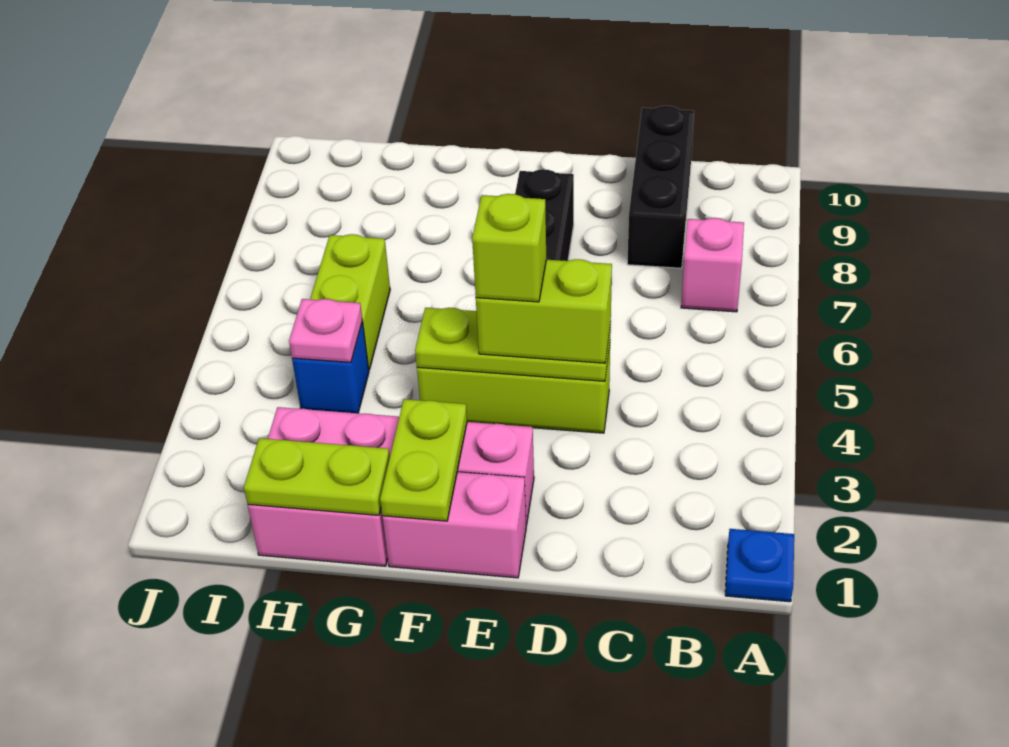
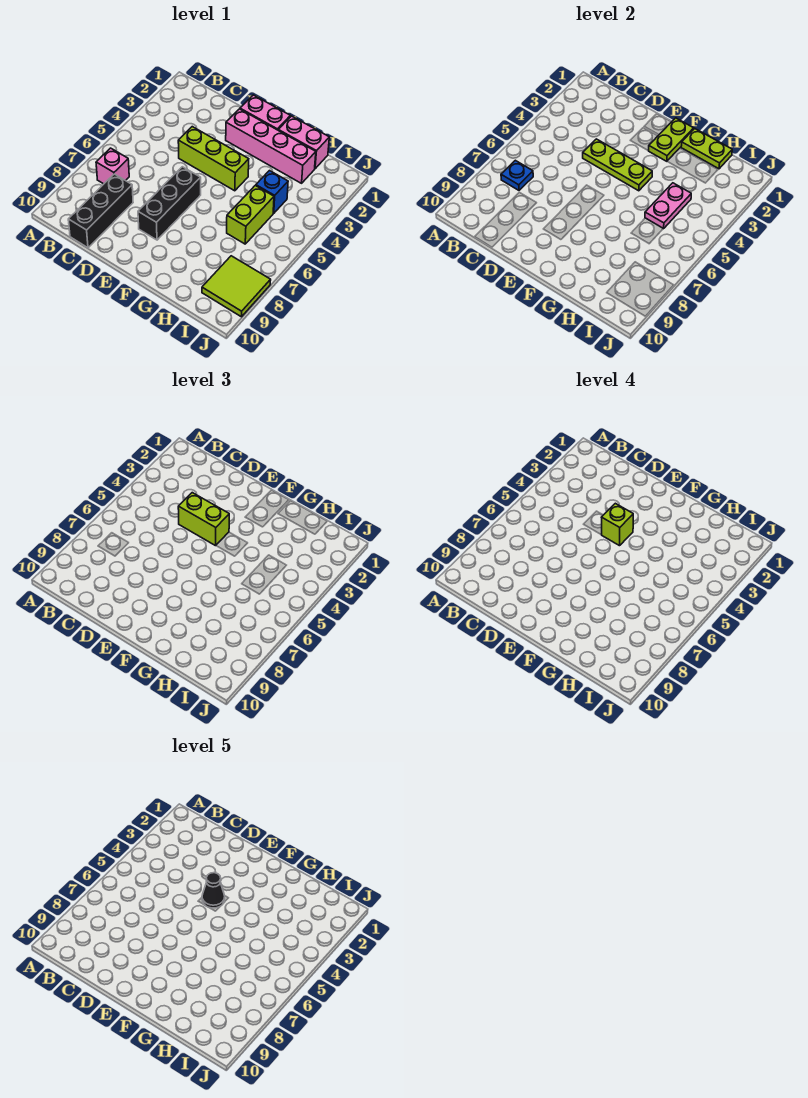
blue plate A1 level 1 -> blue plate B7 level 2
none -> black cone E4 level 5
pink plate H4 level 2 -> pink plate H4:H5 level 2
none -> lime tile I8:J9 level 1

